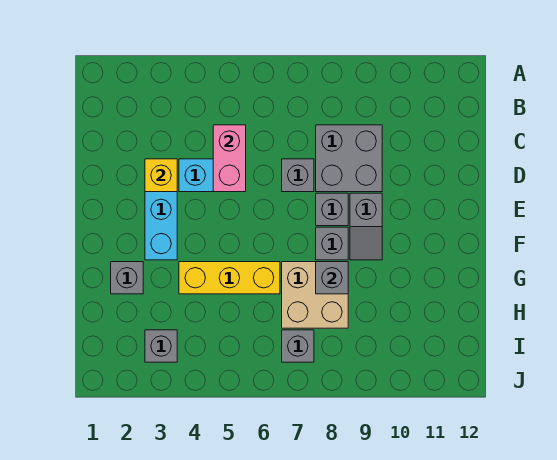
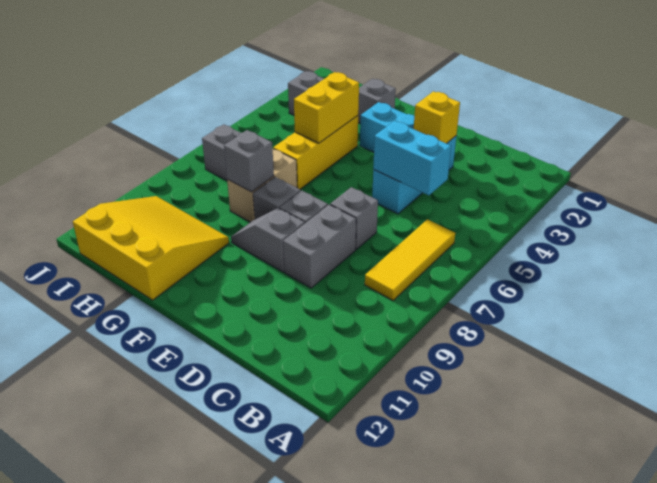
none -> yellow tile B6:B8 level 1
pink brick C5:D5 level 2 -> cyan brick C5:D5 level 2
grey brick C8:D9 level 1 -> grey brick D8:D9 level 1
none -> yellow brick G4:G5 level 2
tan brick G7:H8 level 1 -> tan brick G7:G8 level 1
none -> yellow slope G10:I12 level 1 top 12

